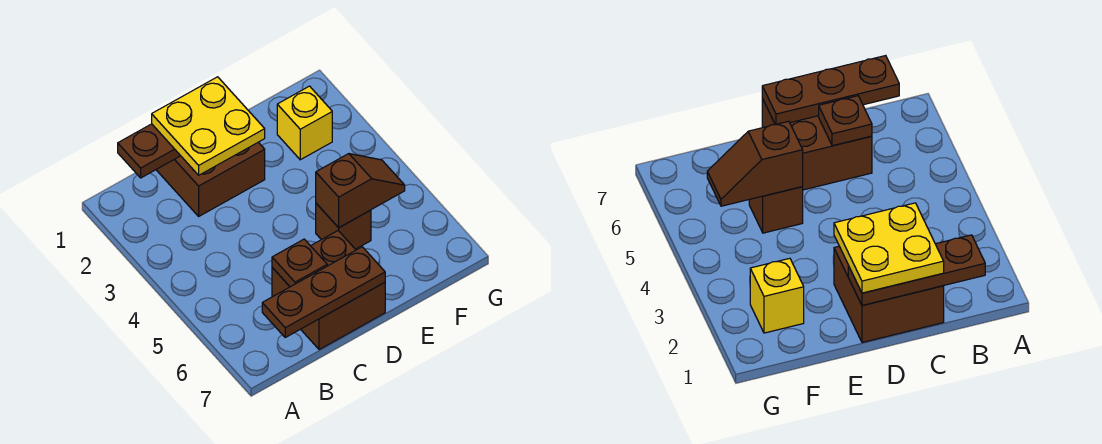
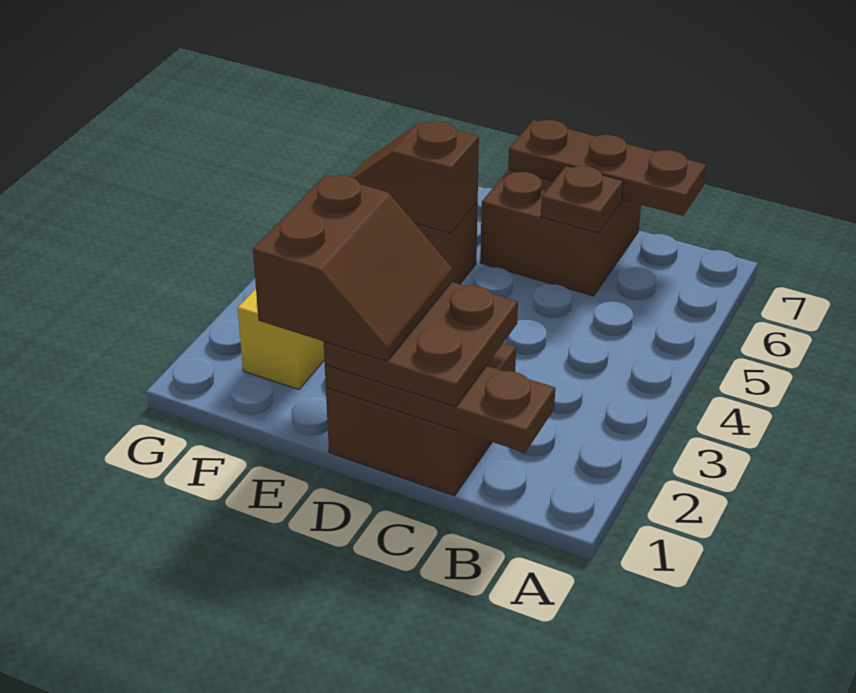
yellow plate C1:D2 level 3 -> brown plate C1:D2 level 3
none -> brown slope D1:E2 level 4 top E

